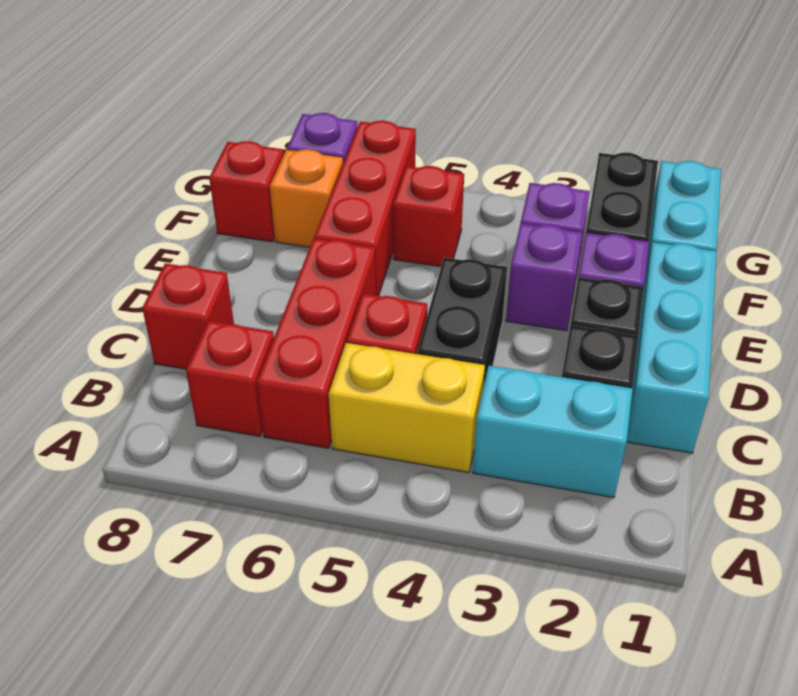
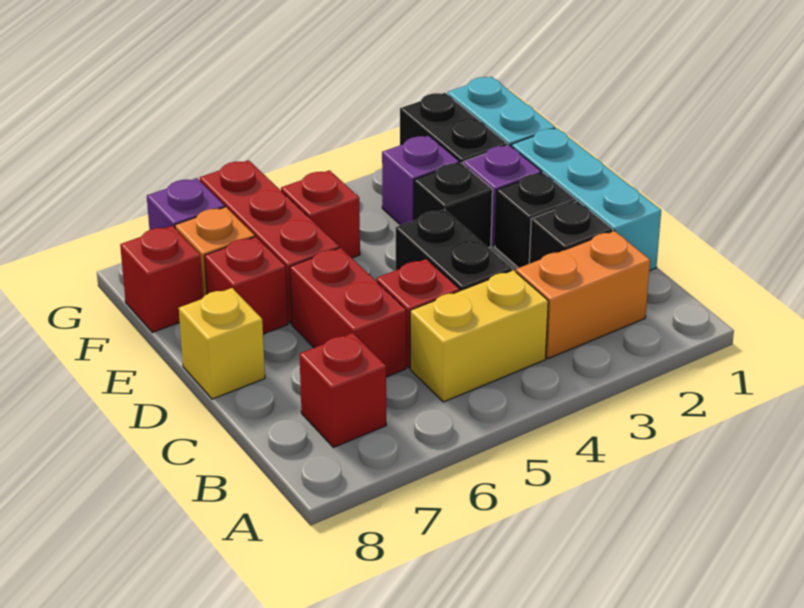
cyan brick B2:B3 level 1 -> orange brick B2:B3 level 1
red brick B6:D6 level 1 -> red brick C6:D6 level 1
red brick C8 level 1 -> red brick E7 level 1
none -> yellow brick D8 level 1
purple brick E3 level 1 -> black brick E3 level 1

